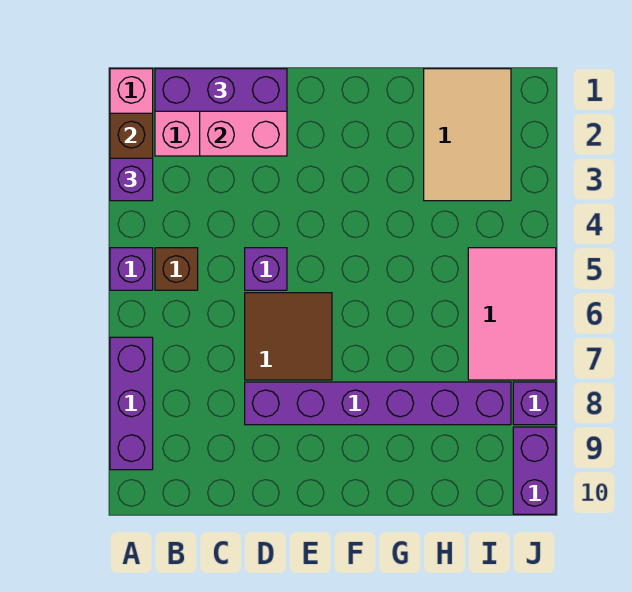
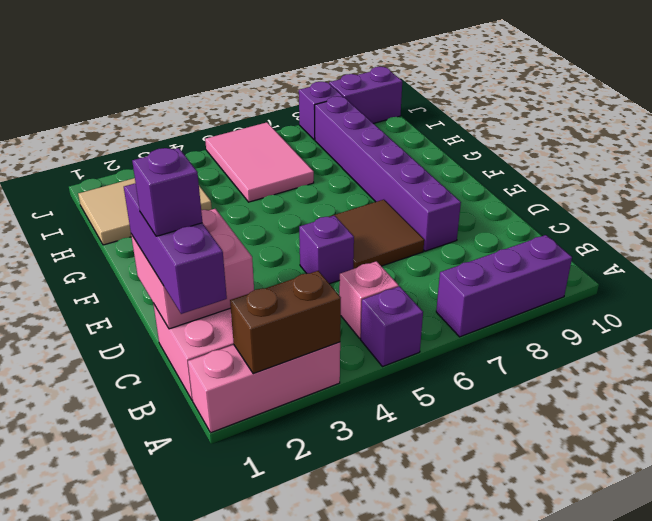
purple brick A3 level 3 -> purple brick C1 level 4
brown brick B5 level 1 -> pink brick B5 level 1
pink tile I5:J7 level 1 -> pink tile H5:J6 level 1

